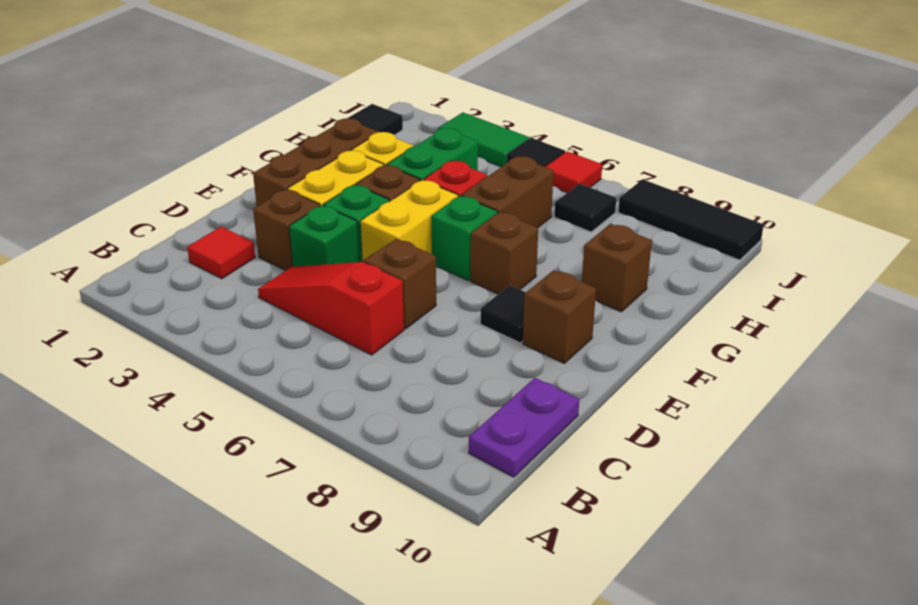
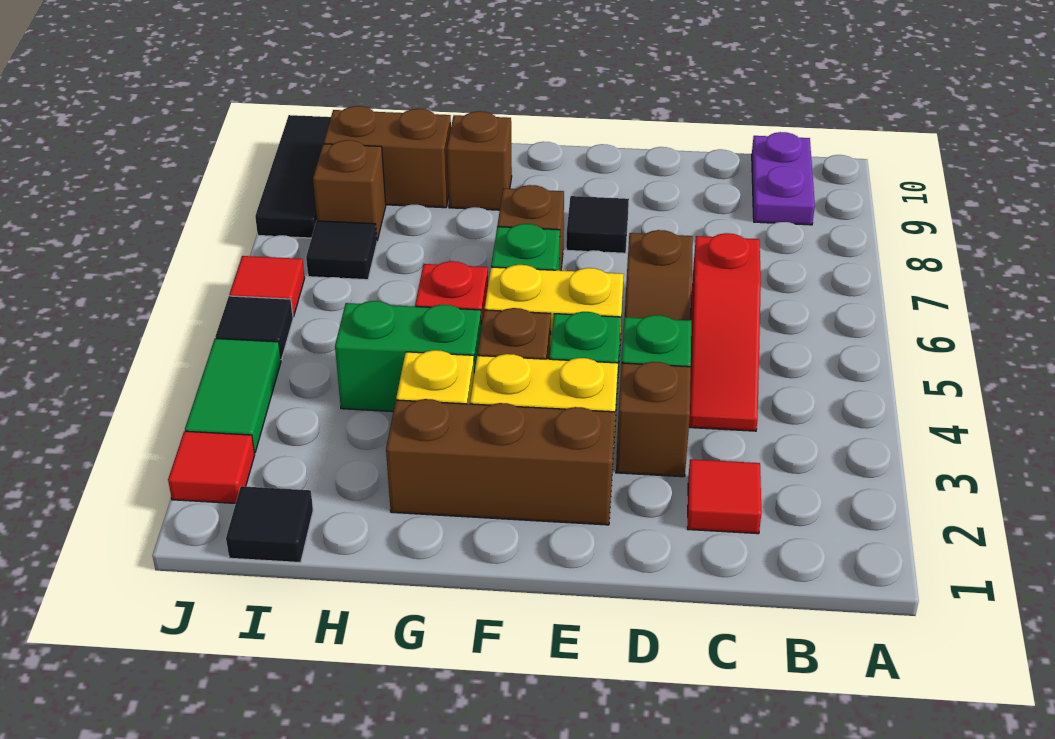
purple plate B10:C10 level 1 -> purple plate B9:B10 level 1
brown brick E9 level 1 -> brown brick I8 level 1
brown brick G6:H6 level 1 -> brown brick H9:I9 level 1
none -> red tile J2 level 1

